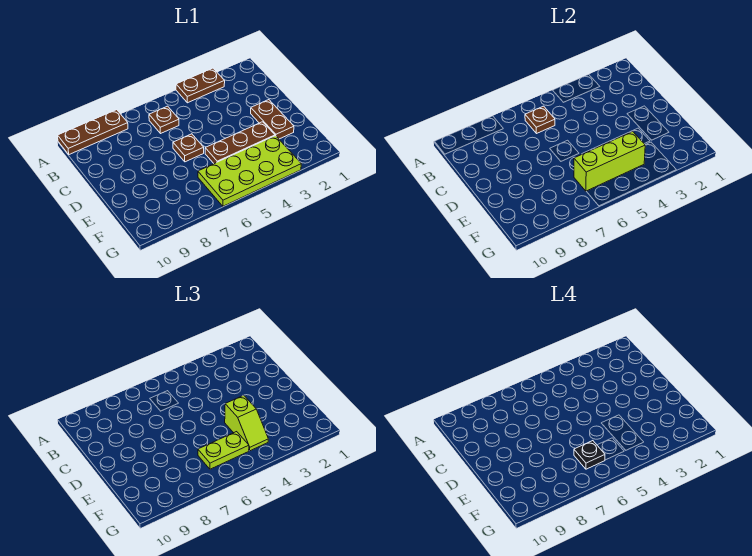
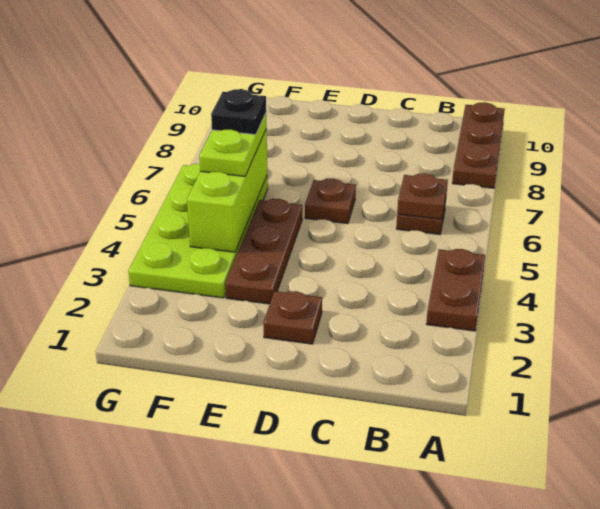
brown plate D2:E2 level 1 -> brown plate D2 level 1
lime slope E4:F4 level 3 top E -> none

